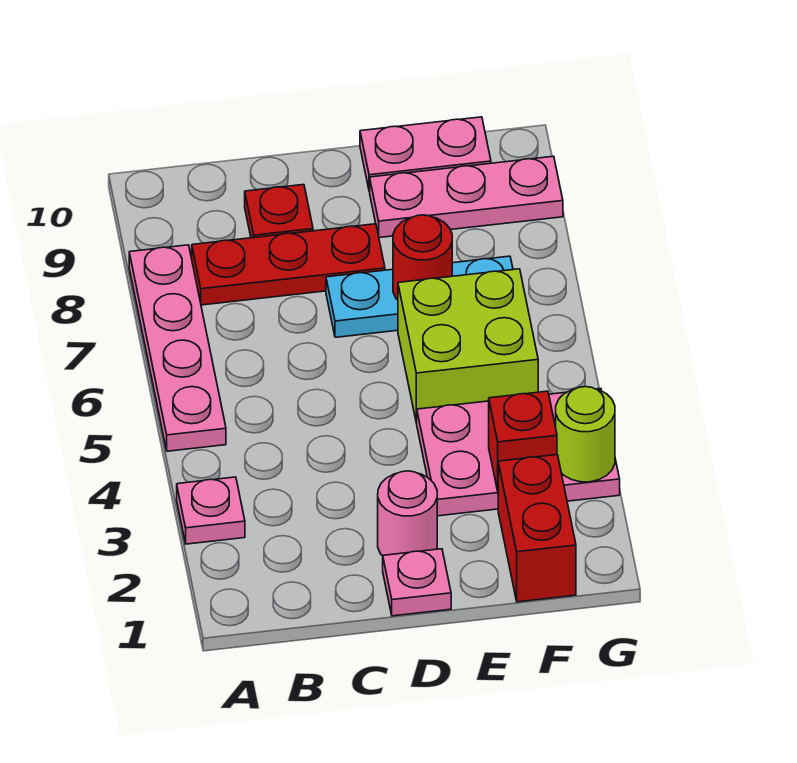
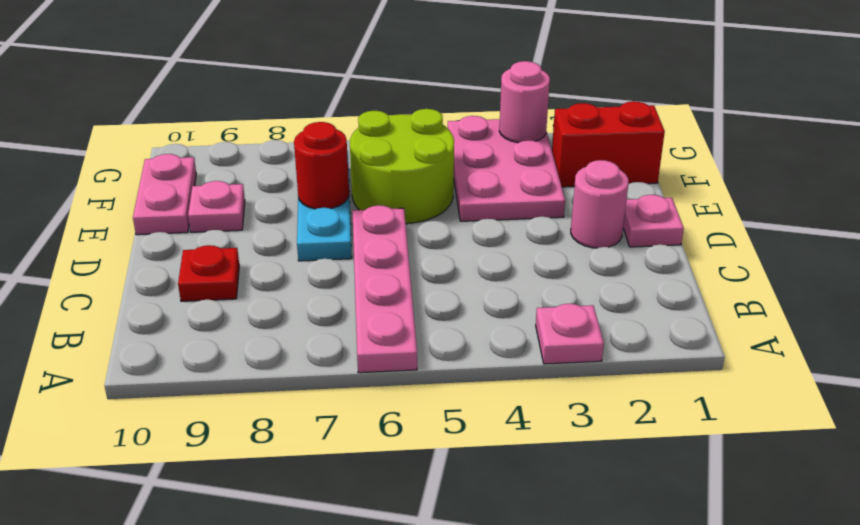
pink plate A5:A8 level 1 -> pink plate A6:D6 level 1
red plate B8:D8 level 1 -> none
lime brick E5:F6 level 1 -> lime round brick E5:F6 level 1
pink plate E9:G9 level 1 -> pink plate E9 level 1
red brick F3 level 2 -> none
lime round brick G3 level 2 -> pink round brick G3 level 2

